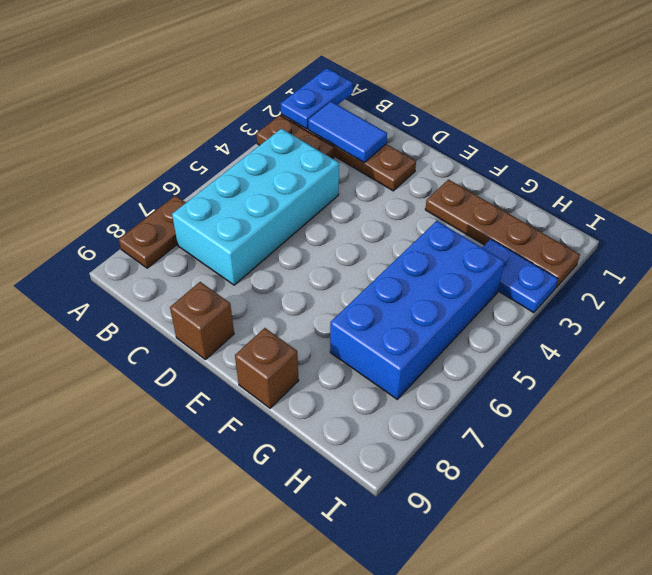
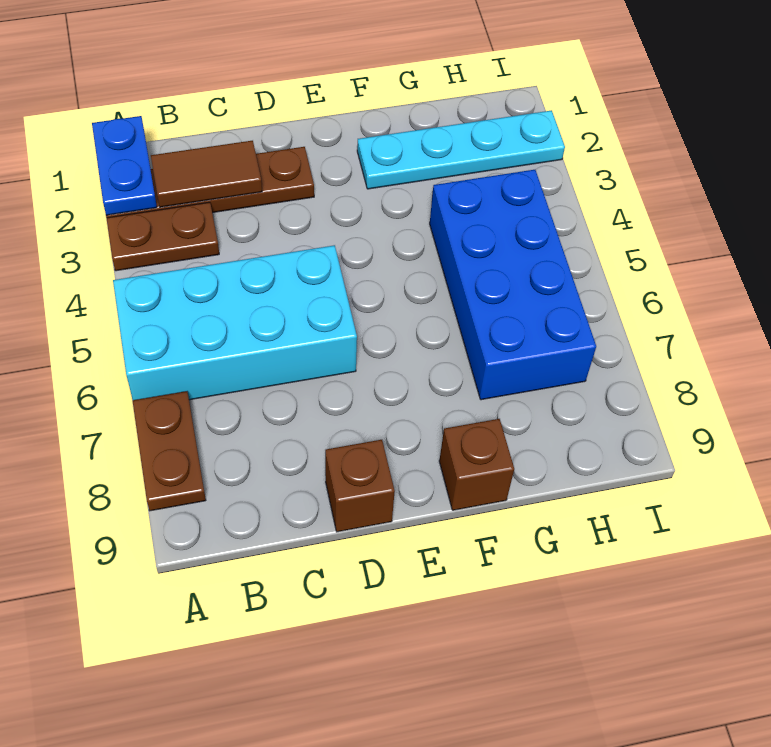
blue tile B2:C2 level 2 -> brown tile B2:C2 level 2
cyan brick B4:C7 level 1 -> cyan brick A5:D6 level 1
brown plate F2:I2 level 1 -> cyan plate F2:I2 level 1
blue plate H3:I3 level 1 -> none

